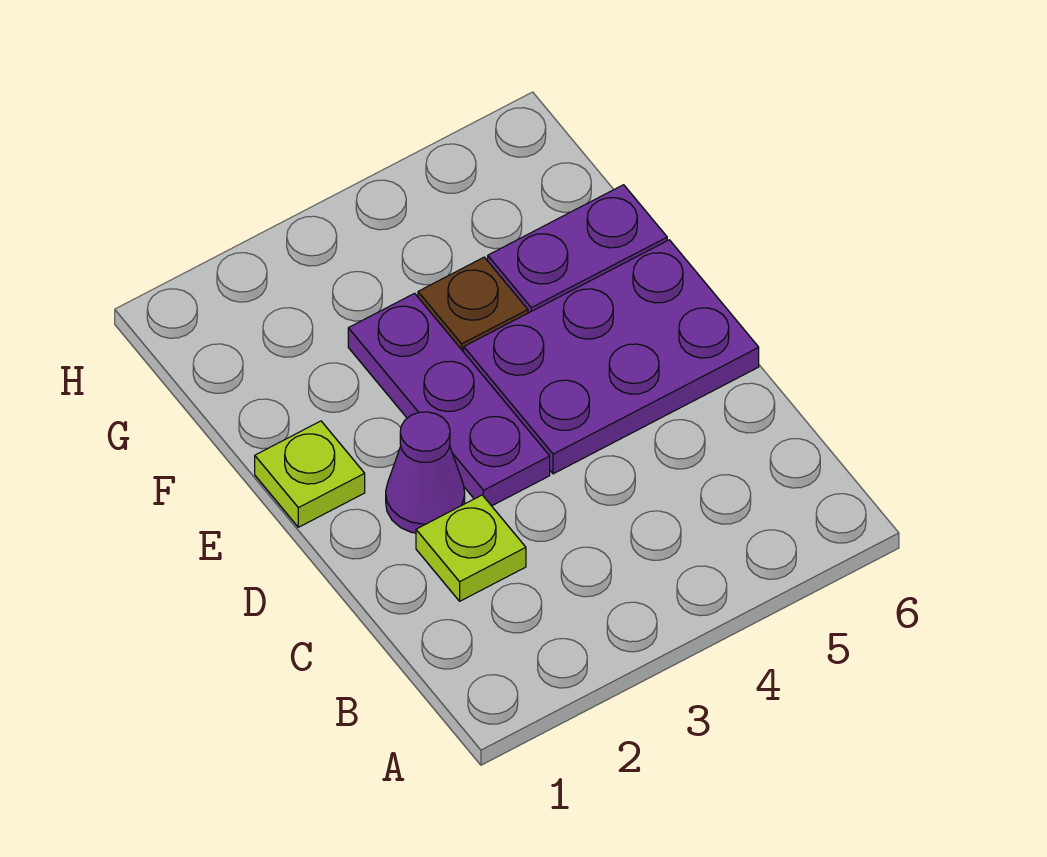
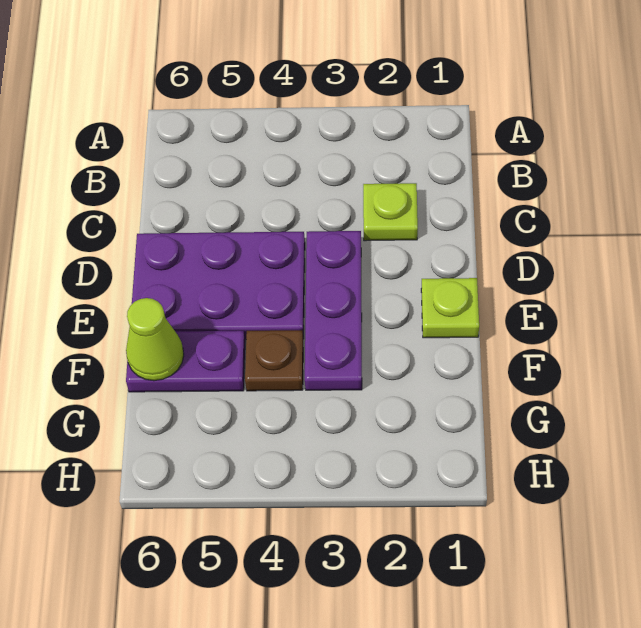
purple cone D2 level 1 -> none
none -> lime cone F6 level 2

